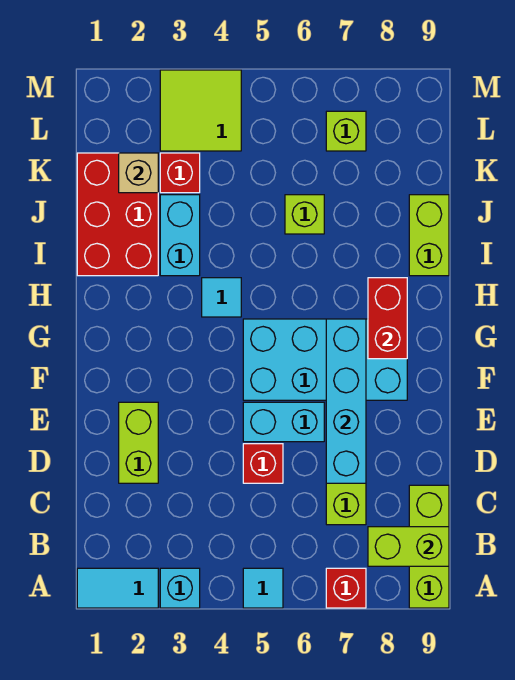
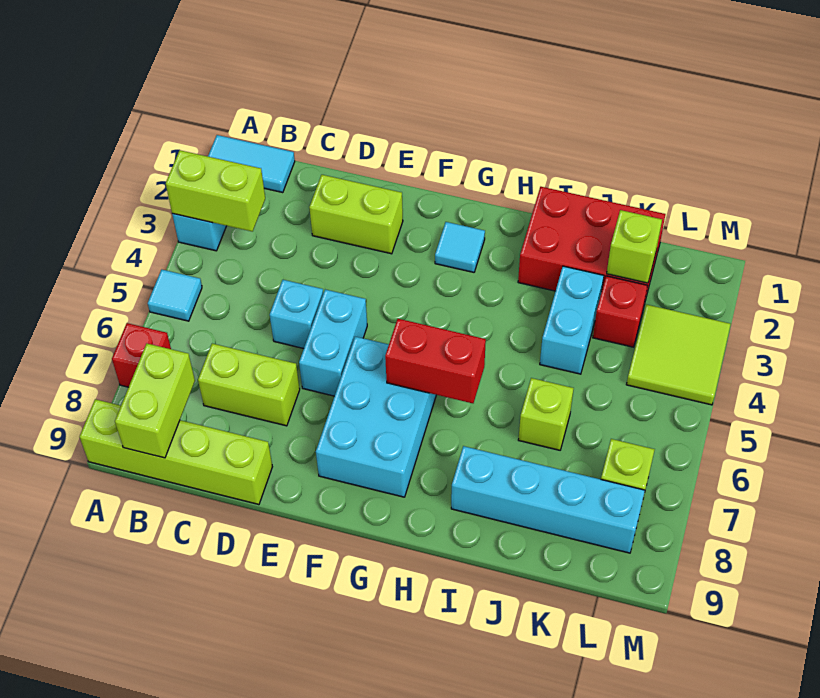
cyan tile A1:A2 level 1 -> cyan tile A1:B1 level 1
lime brick A9:C9 level 1 -> lime brick A9:D9 level 1
red brick D5 level 1 -> cyan brick D5 level 1
cyan brick D7:G7 level 2 -> cyan brick I8:L8 level 1
cyan brick F5:G8 level 1 -> cyan brick F6:G8 level 1
red brick G8:H8 level 2 -> red brick G6:H6 level 2
cyan tile H4 level 1 -> cyan tile G2 level 1
cyan brick I3:J3 level 1 -> cyan brick J3:J4 level 1
lime brick I9:J9 level 1 -> lime brick A3:B3 level 2
tan brick K2 level 2 -> lime brick K2 level 2

